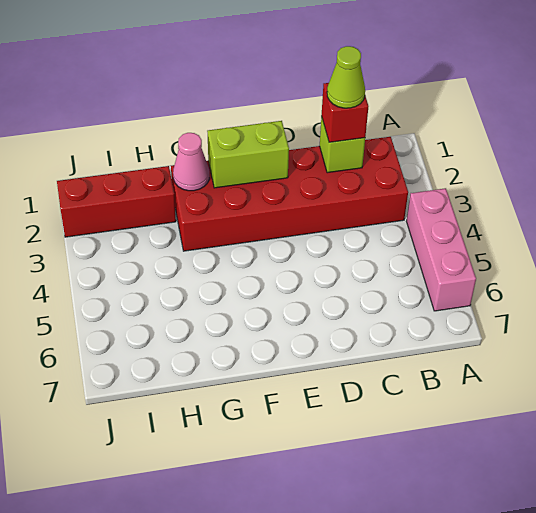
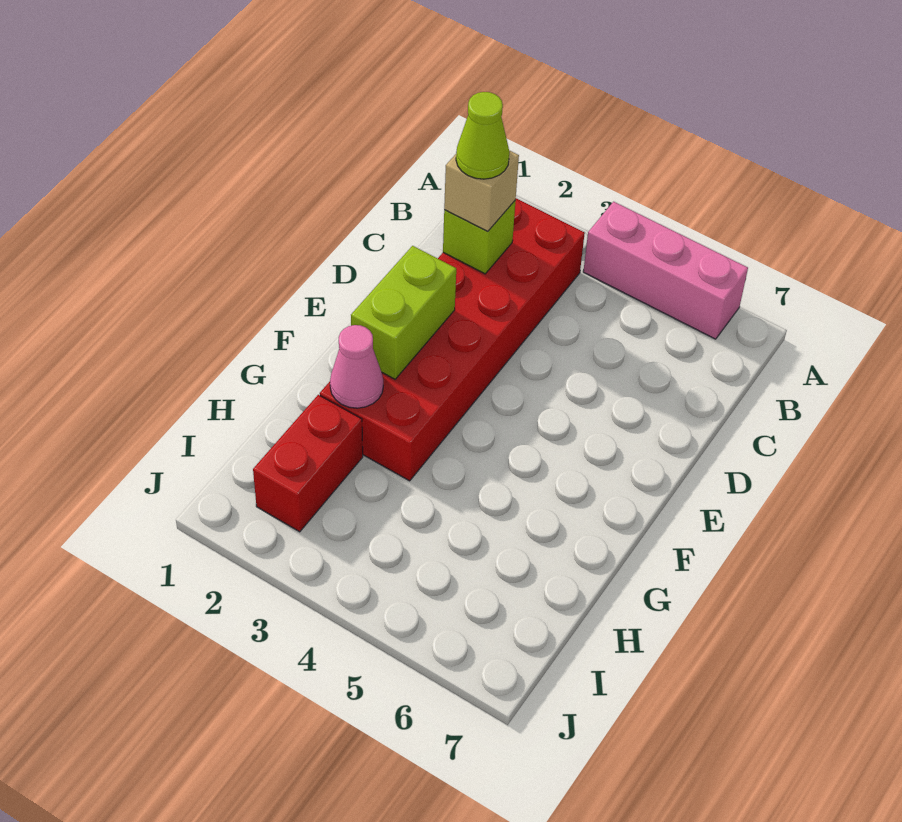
red brick C2 level 3 -> tan brick C2 level 3
red brick H2:J2 level 1 -> red brick H2:I2 level 1

